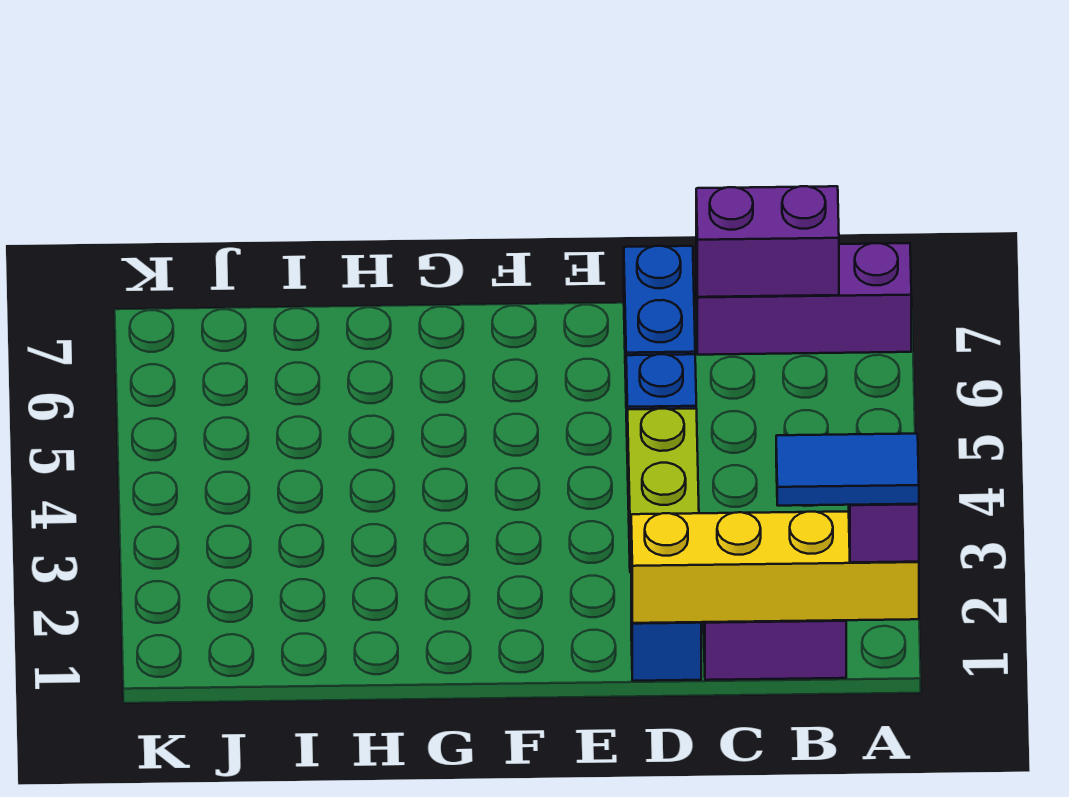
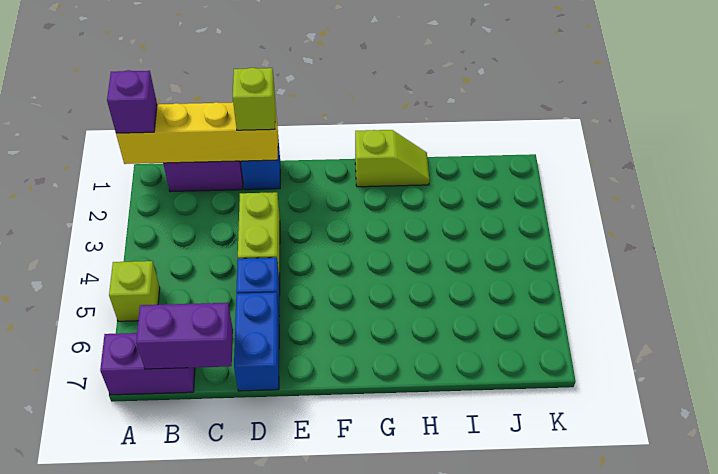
blue tile A1:B1 level 4 -> none
none -> lime brick A5 level 1
purple brick A7:C7 level 1 -> purple brick A7:B7 level 1
none -> lime brick D1 level 3
none -> lime slope G1:H1 level 1 top G

